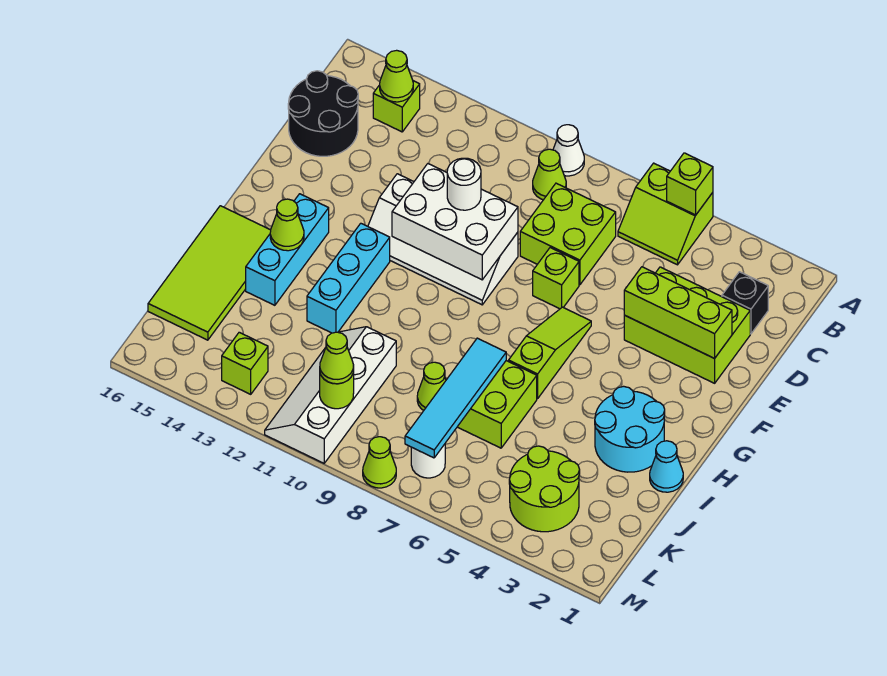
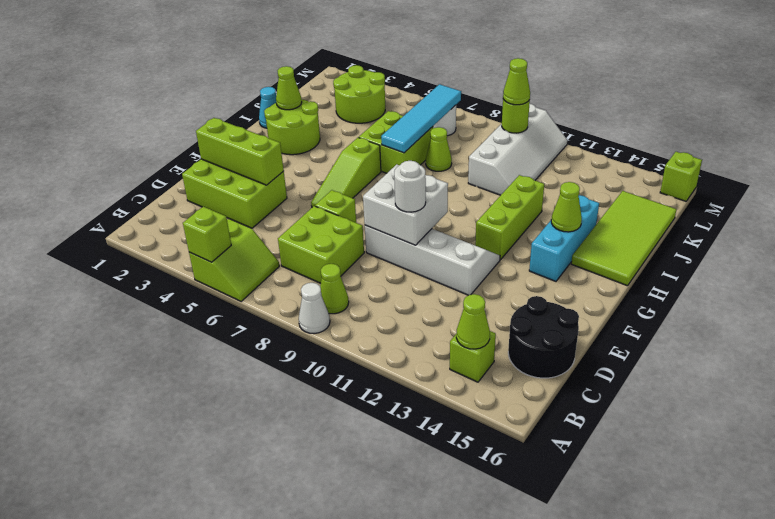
lime slope A5:B6 level 1 top A -> lime slope A5:B6 level 1 top 5
black brick C2 level 1 -> none
white brick E9:F11 level 2 -> white brick E9:F10 level 2
cyan brick G12:I12 level 1 -> lime brick G12:I12 level 1
cyan round brick H2:I3 level 1 -> lime round brick H2:I3 level 1
lime brick L13 level 1 -> lime brick M16 level 1
lime cone M8 level 1 -> lime cone I2 level 2

